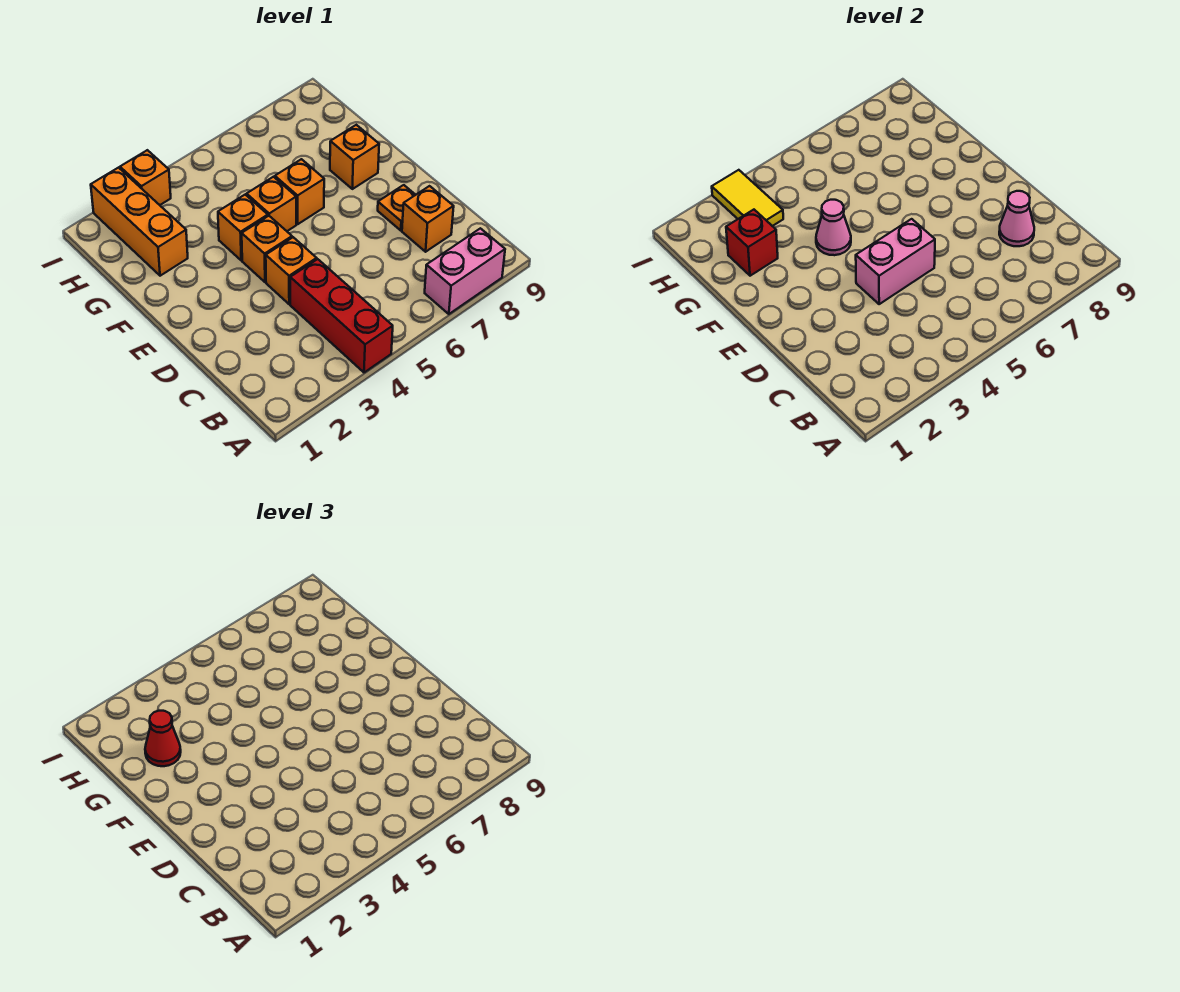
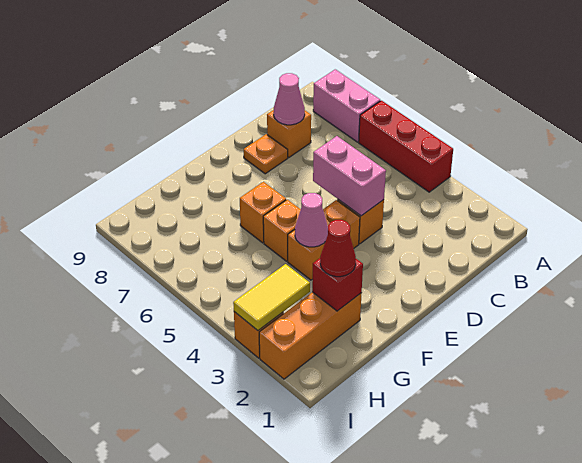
red brick A4:C4 level 1 -> red brick A4:A6 level 1
orange brick F8 level 1 -> none

